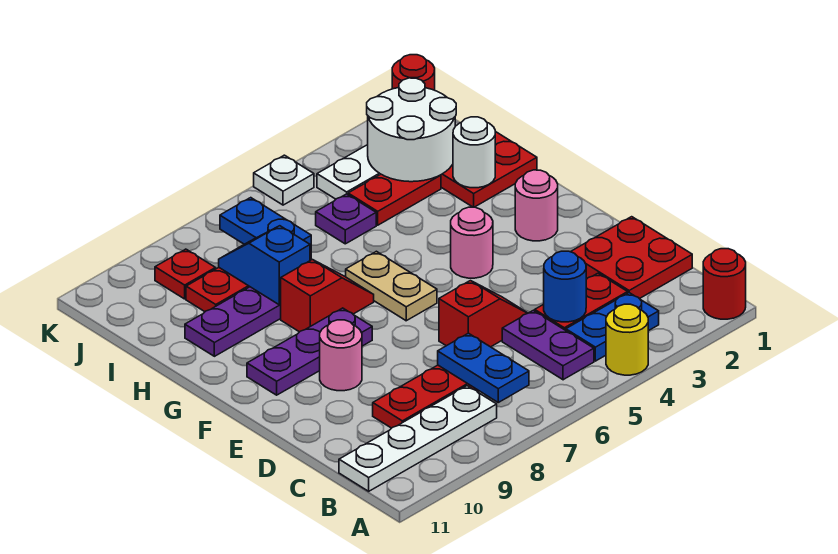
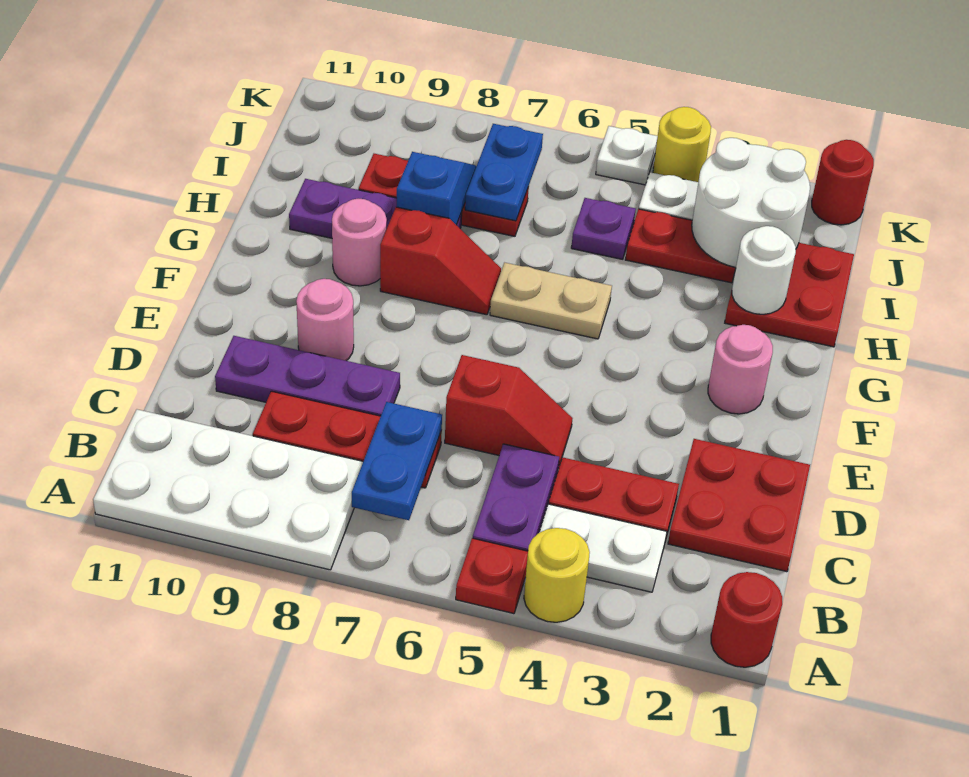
blue plate B3:B4 level 1 -> white plate B3:B4 level 1
white plate B8:B11 level 1 -> white plate A8:B11 level 1
blue round brick C4 level 2 -> none
pink round brick F4 level 1 -> pink round brick G9 level 1
tan plate F6:G6 level 1 -> tan plate G5:G6 level 1
purple plate F8:F10 level 1 -> purple plate D8:D10 level 1
red plate J9 level 1 -> red plate A5 level 1
none -> yellow round brick K4 level 1

